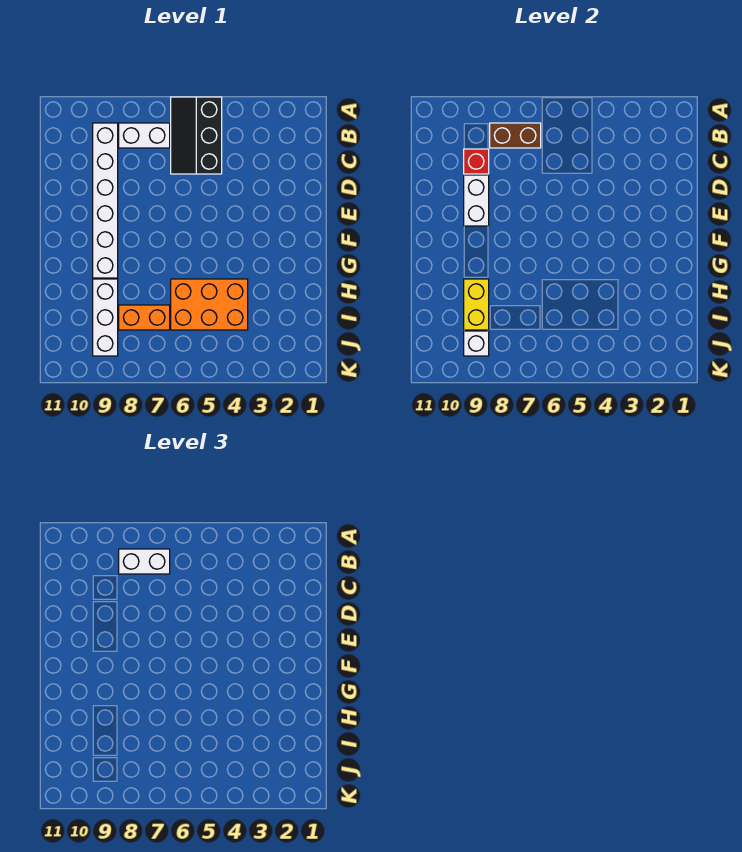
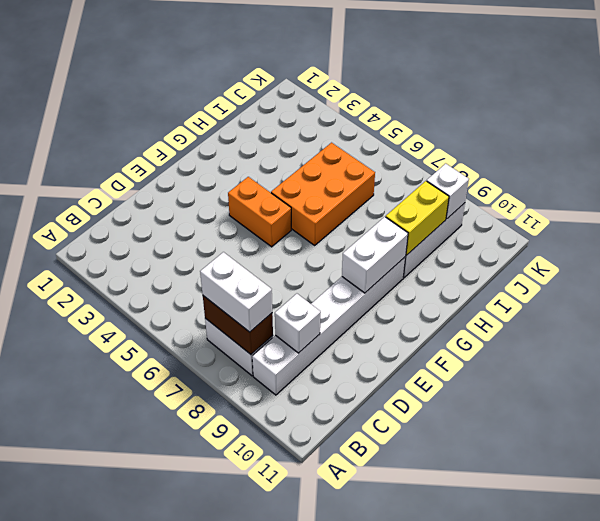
black slope A5:C6 level 1 top 5 -> none
red brick C9 level 2 -> white brick C9 level 2
white brick D9:E9 level 2 -> white brick F9:G9 level 2
orange brick H4:I6 level 1 -> orange brick G5:I6 level 1
orange brick I7:I8 level 1 -> orange brick F4:F5 level 1

